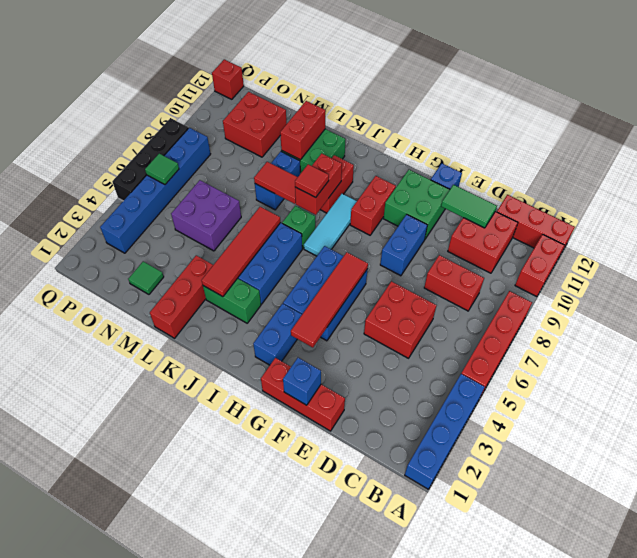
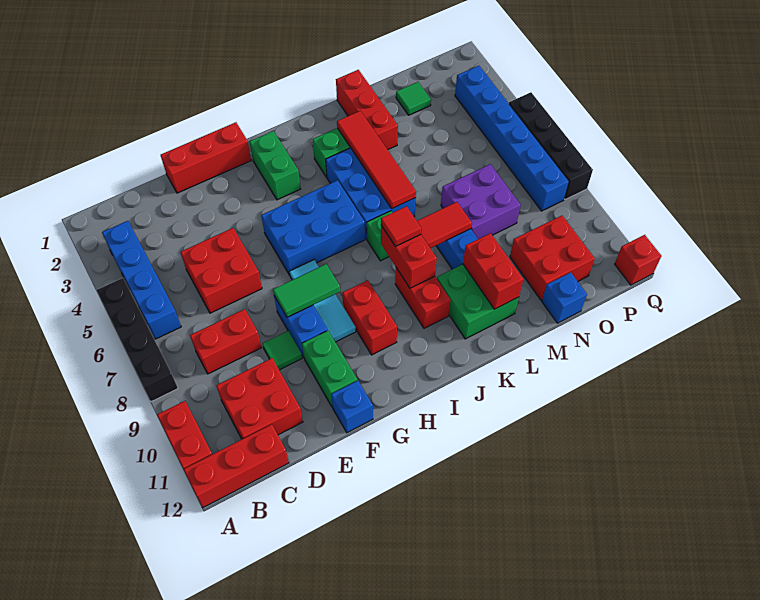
blue brick A1:A4 level 1 -> blue brick B3:B6 level 1
red brick A5:A8 level 1 -> black brick A5:A8 level 1
green tile D11:E11 level 2 -> green tile F8:G8 level 2
blue brick F1 level 2 -> blue brick N12 level 1
green brick F10:G11 level 1 -> green brick F10:F11 level 1
red tile G3:G6 level 2 -> none
blue brick G4:H6 level 1 -> blue brick G5:I6 level 1
blue brick H2:H3 level 1 -> green brick H2:H3 level 1
cyan tile I7:I9 level 1 -> cyan tile G7:G9 level 1
purple brick M5:N6 level 1 -> purple brick M7:N8 level 1
green tile P6 level 2 -> green tile E9 level 1

